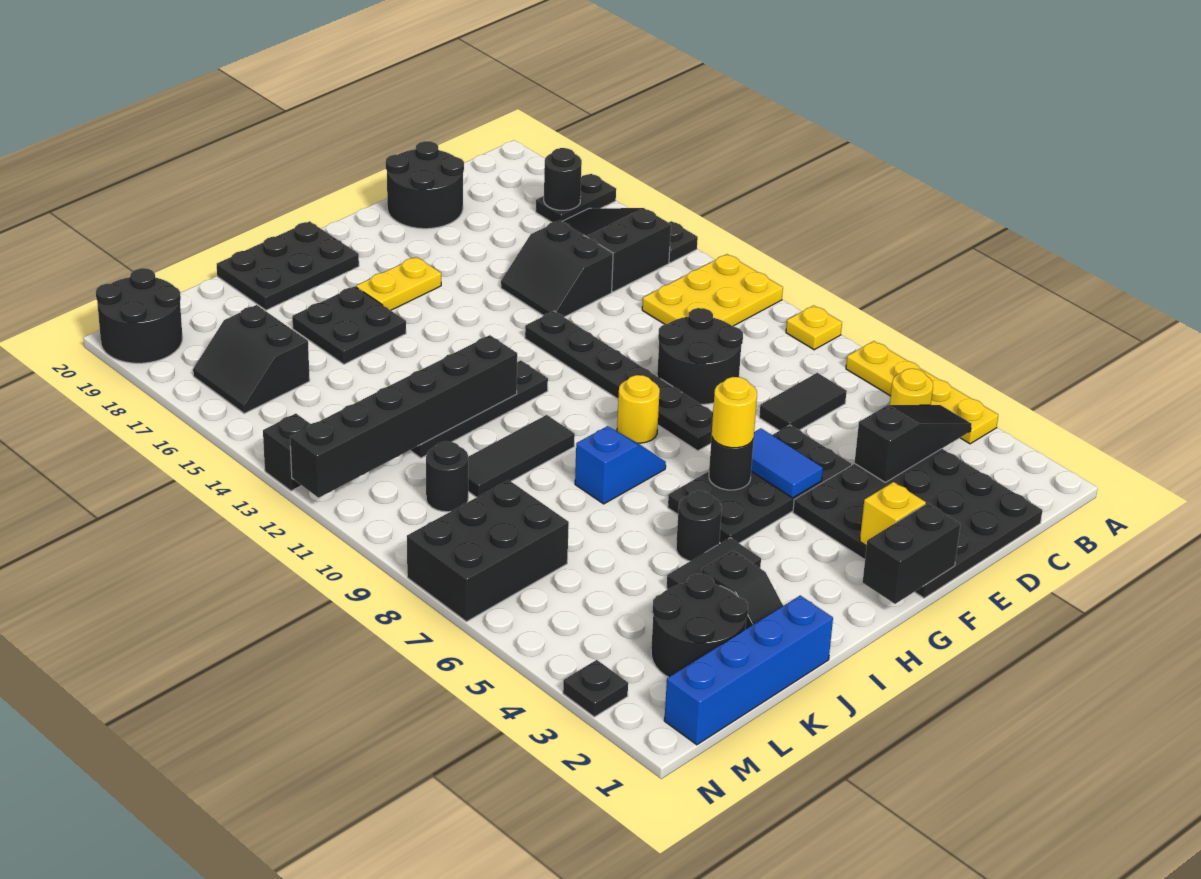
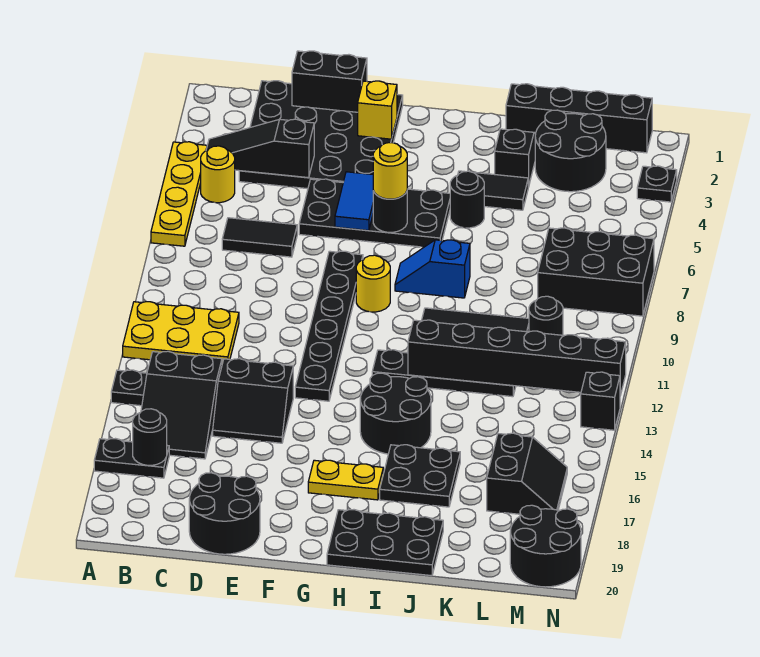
yellow plate A9 level 1 -> none
black round brick D9:E10 level 1 -> black round brick H14:I15 level 1
black slope D14:E15 level 1 top D -> black slope D14:E15 level 1 top 14
black brick F1:G1 level 2 -> black brick D1:E1 level 2
blue brick J1:M1 level 1 -> black brick J1:M1 level 1

